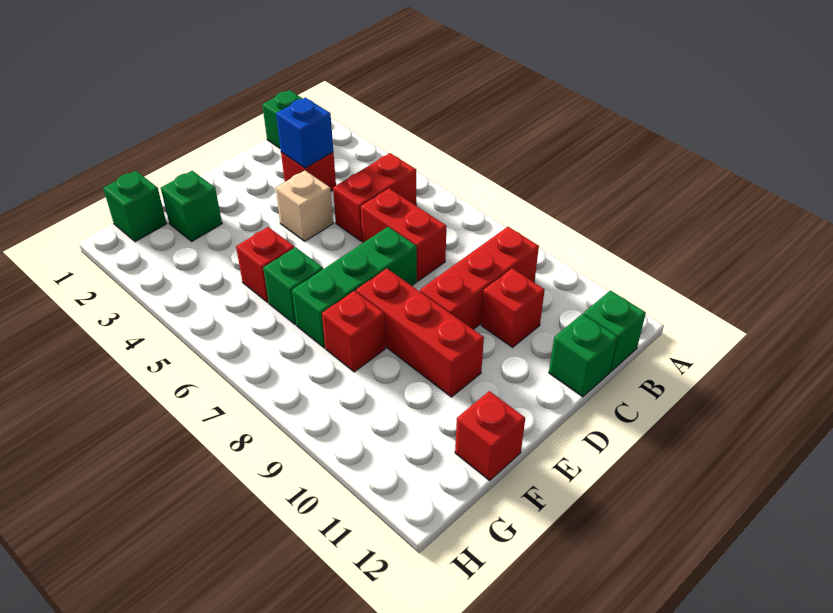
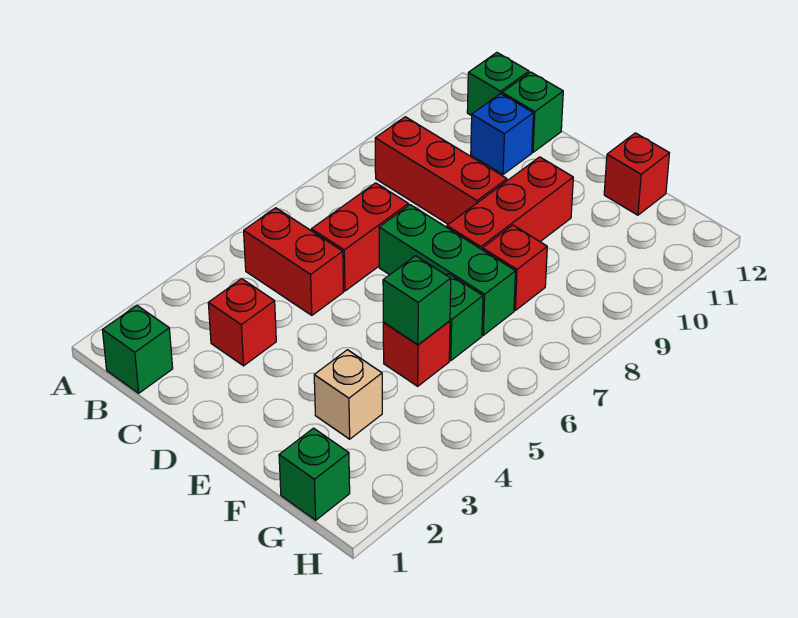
blue brick C3 level 2 -> blue brick C11 level 1
red brick C10 level 1 -> none
tan brick D4 level 1 -> tan brick F3 level 1
green brick F2 level 1 -> green brick F5 level 2

